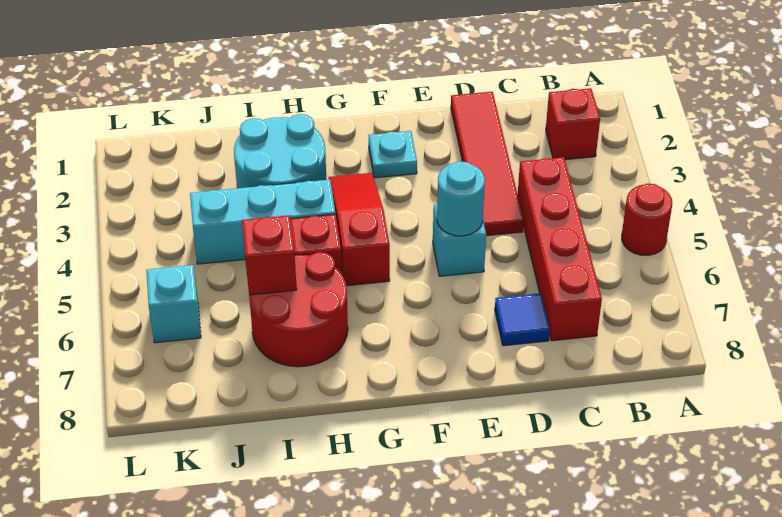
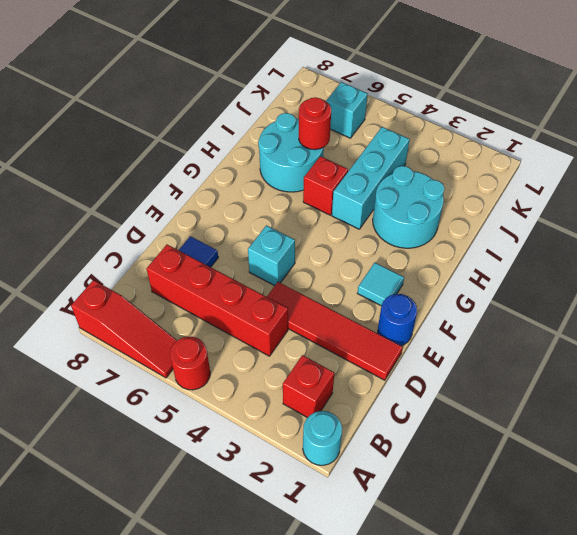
none -> blue round brick E1 level 1
cyan round brick E5 level 2 -> cyan round brick A1 level 1
cyan plate F2 level 1 -> cyan tile F2 level 1
red slope G3:G5 level 1 top 5 -> red slope A6:A8 level 1 top 8
red round brick H6:I7 level 1 -> cyan round brick H6:I7 level 1
red brick I6 level 2 -> red round brick I6 level 2

